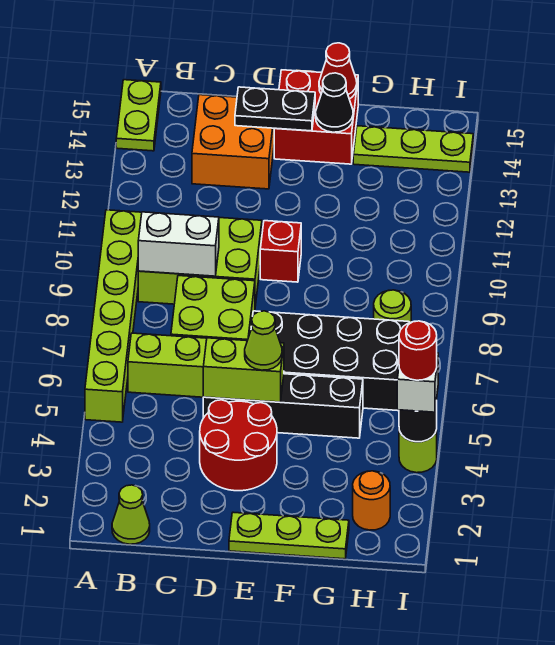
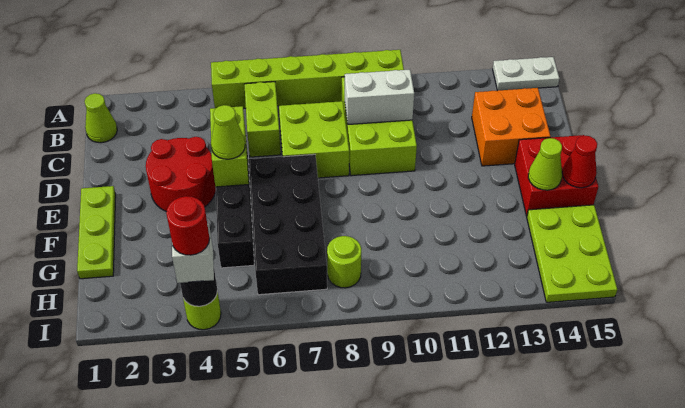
lime plate A14:A15 level 1 -> white plate A14:A15 level 1
white brick B9:C9 level 2 -> white brick C9:C10 level 2
black plate D14:E14 level 2 -> none
red brick E10 level 1 -> none
black cone F14 level 2 -> lime cone F14 level 2
lime plate G14:I14 level 1 -> lime plate G14:I15 level 1
orange round brick H2 level 1 -> none

